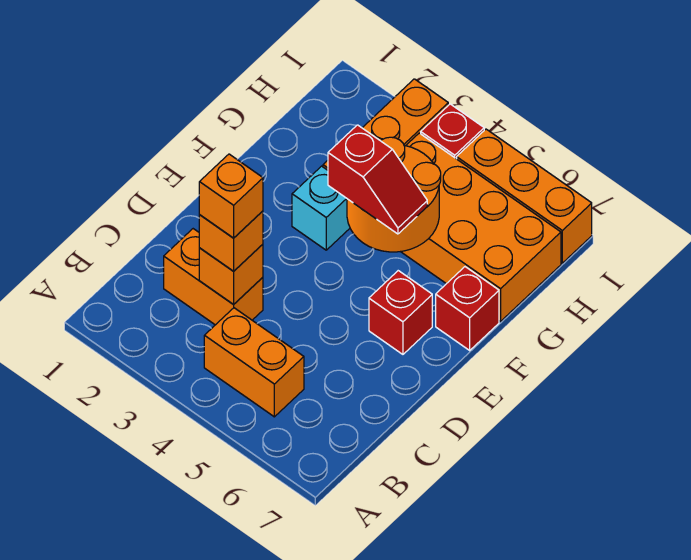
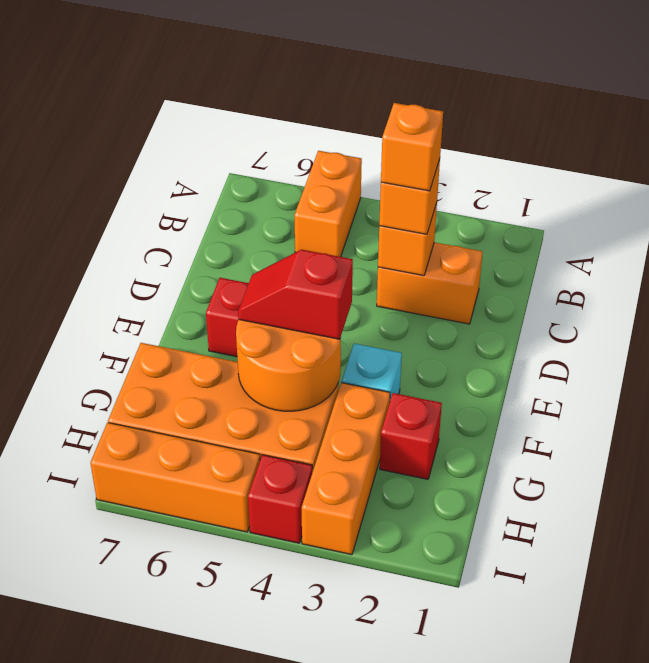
orange brick B4:B5 level 1 -> orange brick A5:B5 level 1
red brick F7 level 1 -> red brick G2 level 1

